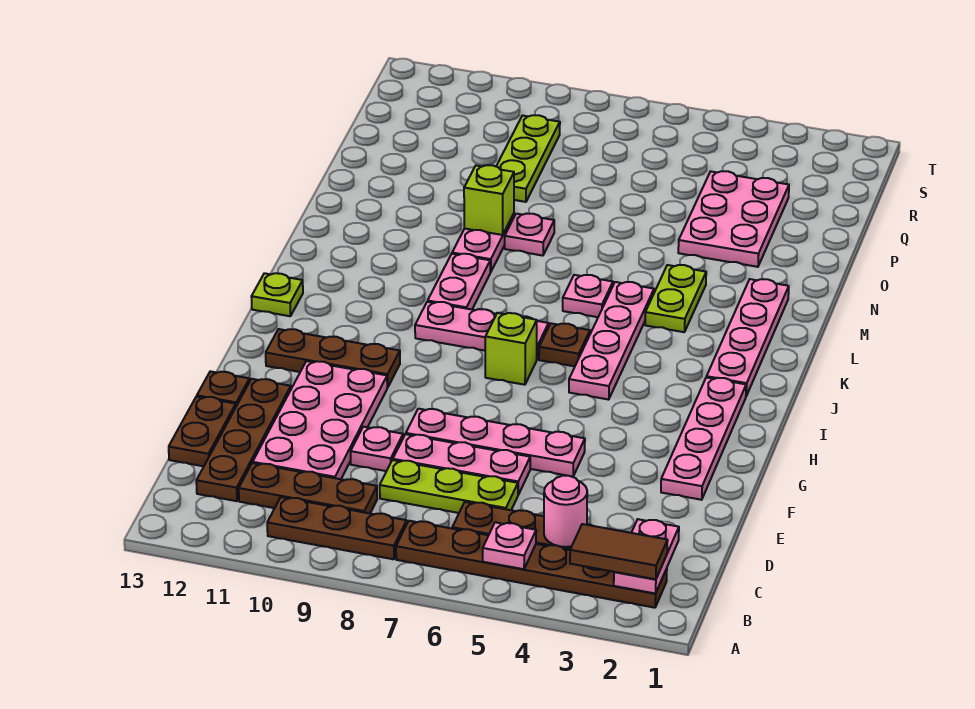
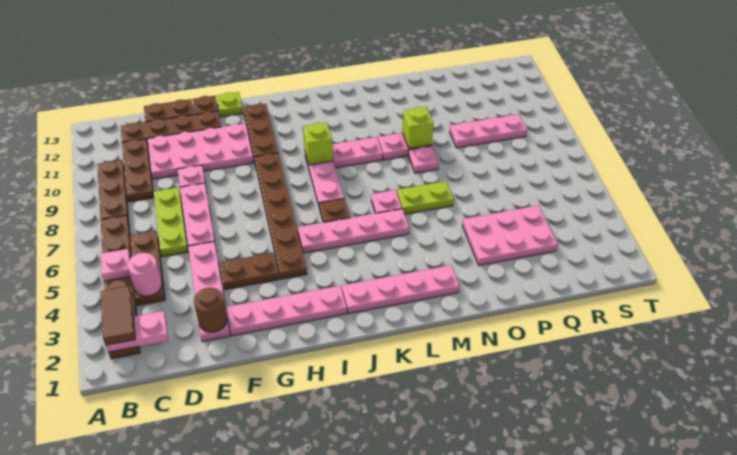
none -> brown round brick E2 level 2
none -> brown plate F4:G4 level 1
pink plate F5:F8 level 1 -> pink plate E2:E5 level 1
none -> brown plate H4:H9 level 1
lime brick I7 level 1 -> lime brick J9 level 2
lime plate J13 level 1 -> lime plate G13 level 1
lime plate L4:M4 level 1 -> lime plate M6:N6 level 1
lime plate P9:R9 level 1 -> pink plate P9:R9 level 1

